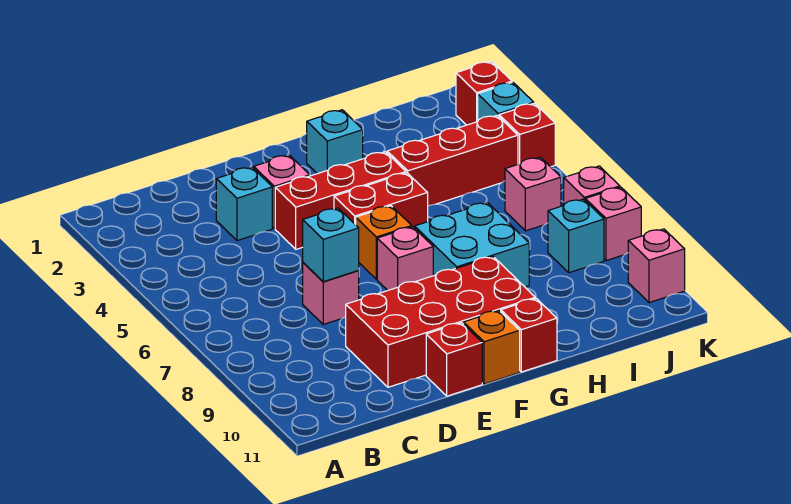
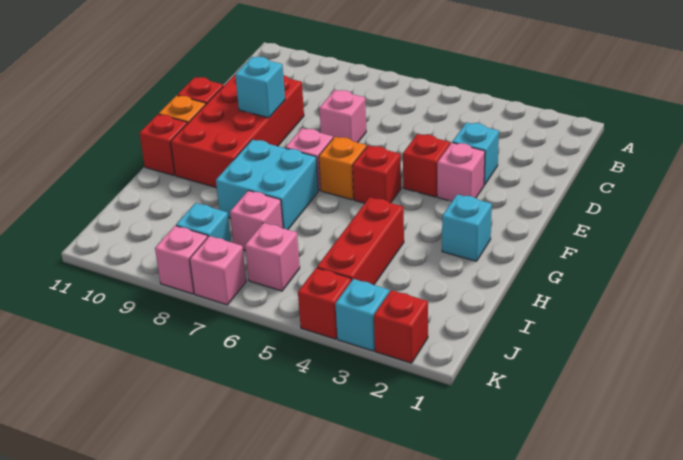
cyan brick D7 level 2 -> cyan brick E9 level 2
red brick E4:G4 level 1 -> red brick E4 level 1
red brick F5:G5 level 1 -> red brick F5 level 1
pink brick K10 level 1 -> pink brick I7 level 1

